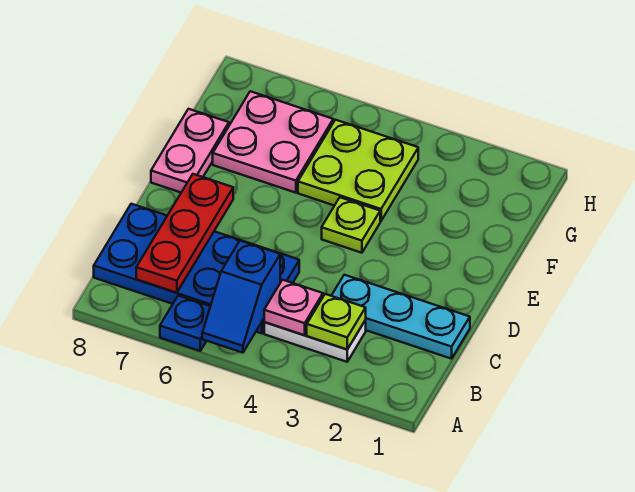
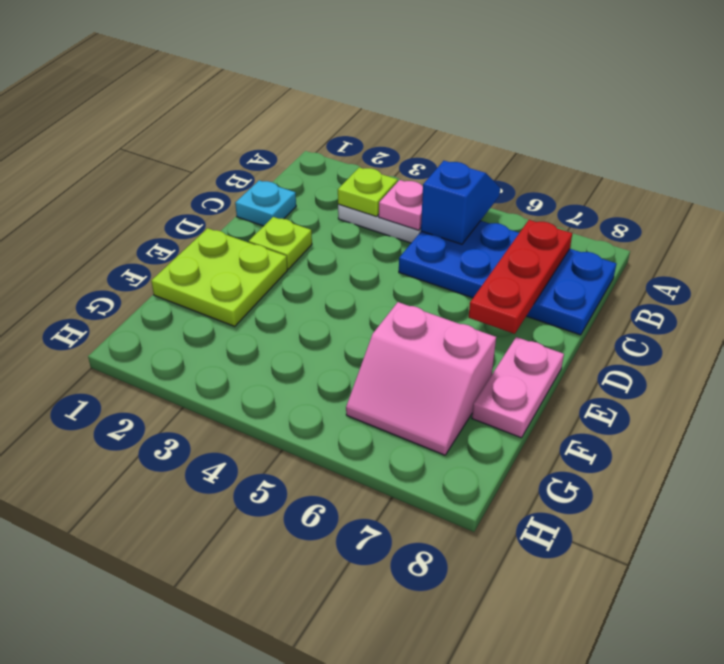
blue plate A6 level 1 -> none
cyan plate C1:C3 level 1 -> cyan plate C1 level 1
lime plate E4 level 1 -> lime plate D2 level 1
lime plate F4:G5 level 1 -> lime plate E1:F2 level 1
pink plate F6:G7 level 1 -> pink slope F6:G7 level 1 top F

